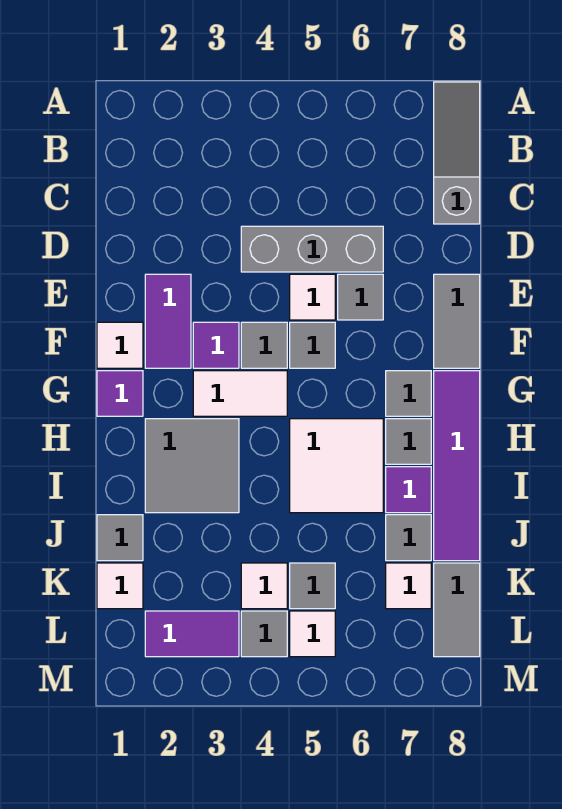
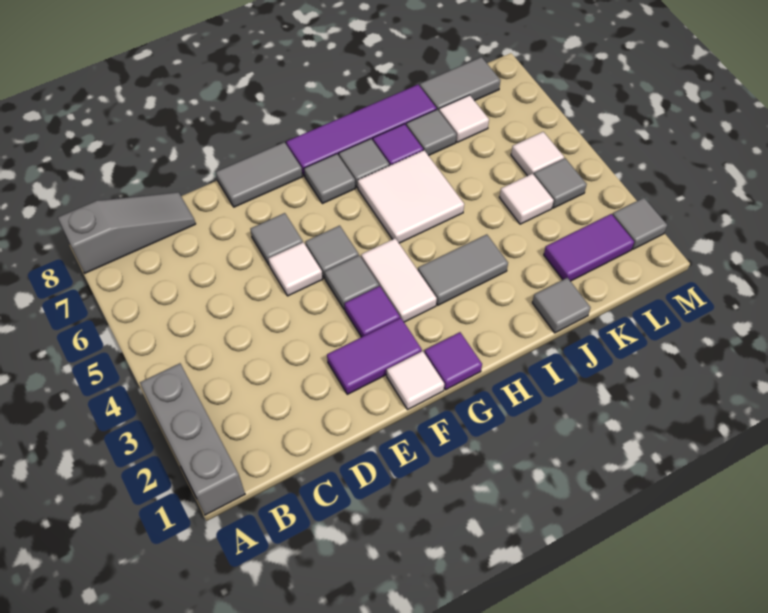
grey slope A8:C8 level 1 top C -> grey slope A8:C8 level 1 top A
grey brick D4:D6 level 1 -> grey brick A1:A3 level 1
grey tile H2:I3 level 1 -> grey tile H3:I3 level 1
white tile K1 level 1 -> none
grey tile K5 level 1 -> grey tile M2 level 1
purple tile L2:L3 level 1 -> purple tile K2:L2 level 1

